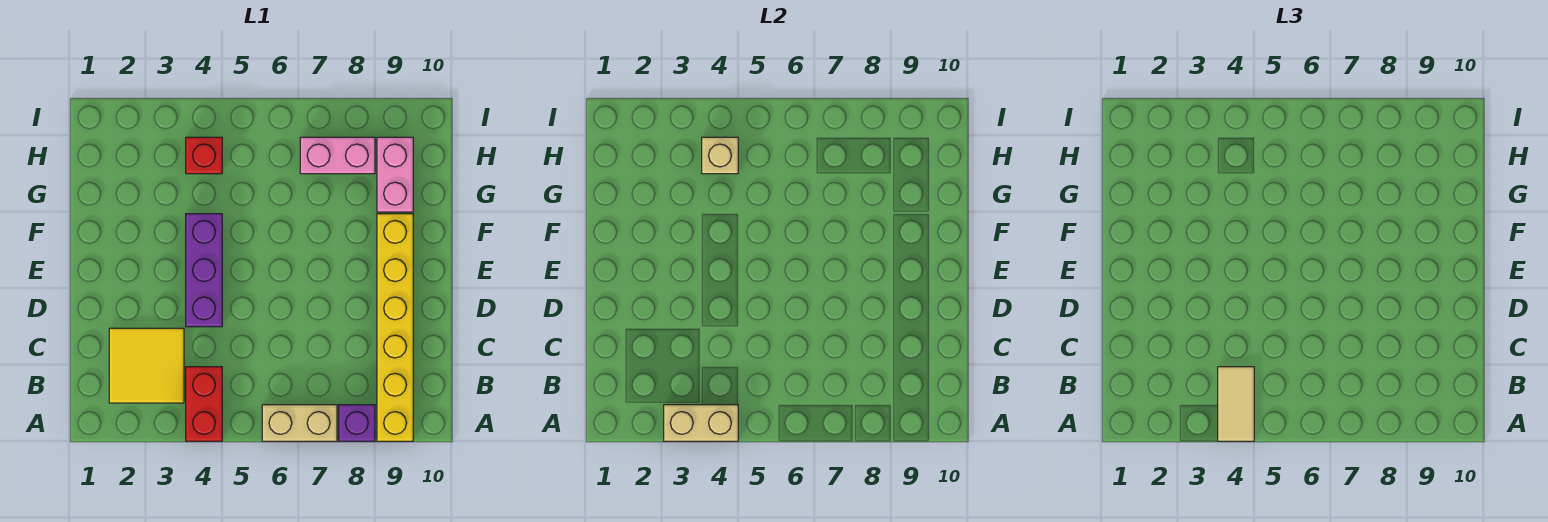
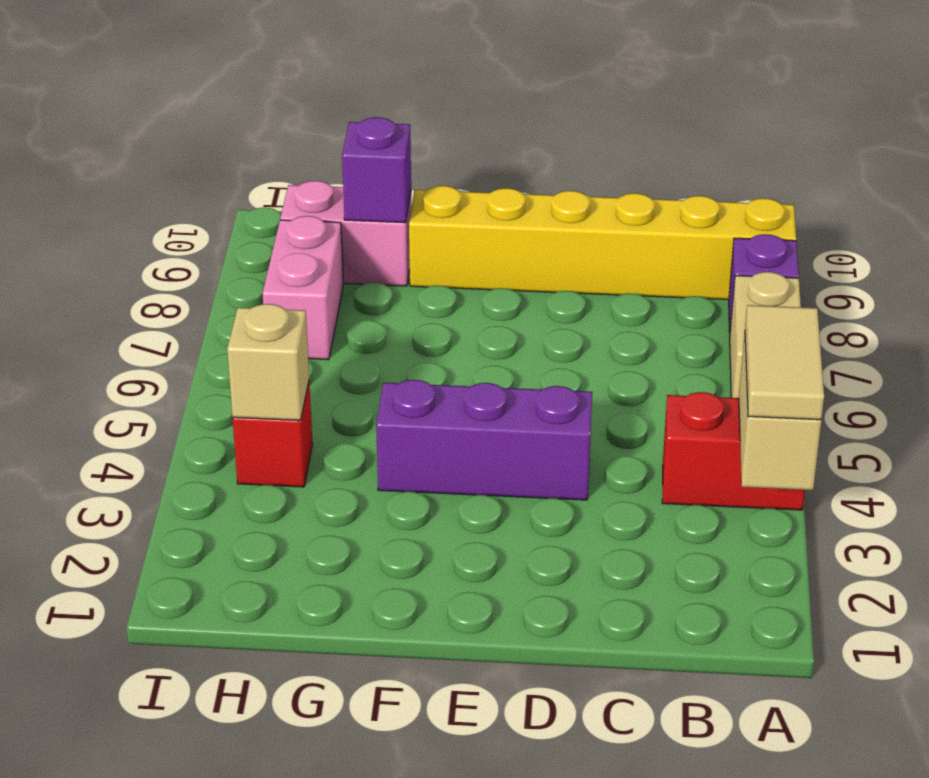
tan tile A4:B4 level 3 -> tan tile A3:A4 level 3
yellow tile B2:C3 level 1 -> none
none -> purple brick G9 level 2

